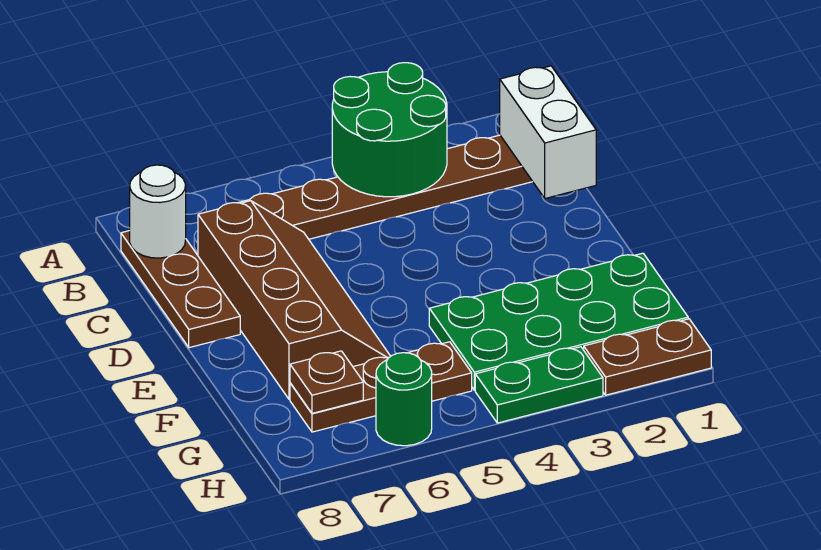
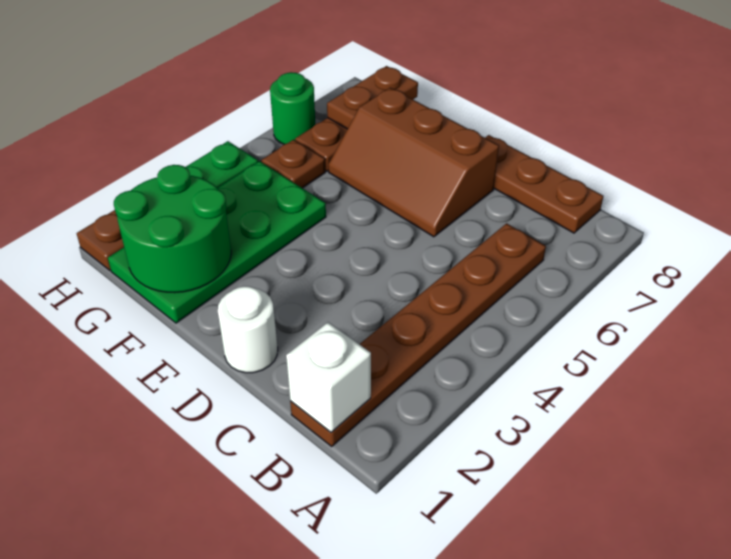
green round brick A3:B4 level 2 -> green round brick F1:G2 level 2
white brick B1:C1 level 2 -> white brick B1 level 2
white round brick B8 level 2 -> white round brick D1 level 1
brown slope C6:F7 level 1 top 7 -> brown slope D6:F7 level 1 top 7
brown plate G7 level 2 -> brown plate G7:G8 level 2

